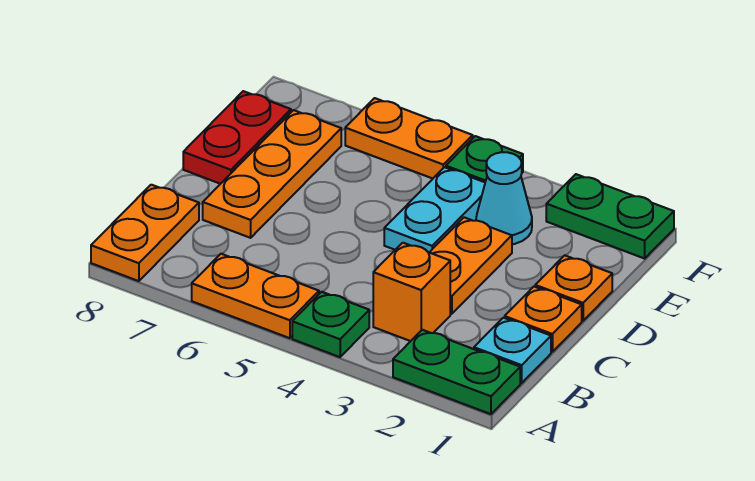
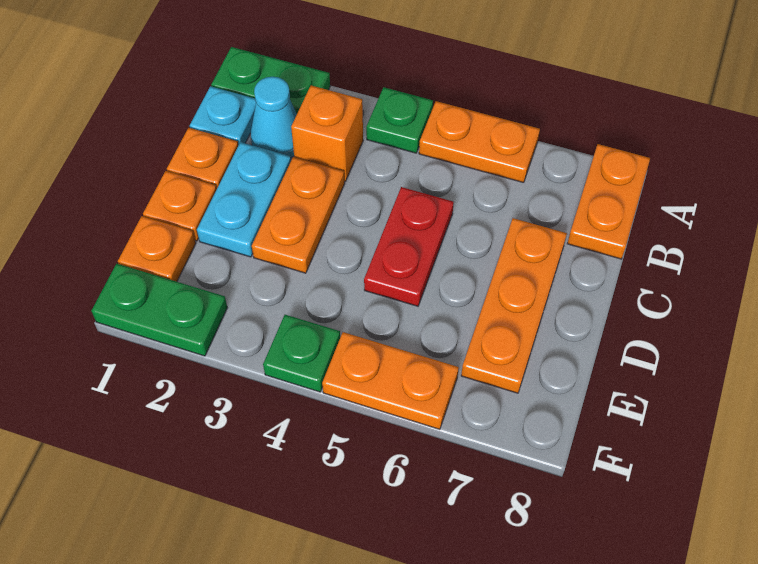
cyan plate D4:E4 level 1 -> cyan plate C2:D2 level 1
red plate D8:E8 level 1 -> red plate C5:D5 level 1
none -> orange plate E1 level 1
cyan cone E3 level 1 -> cyan cone B2 level 1

